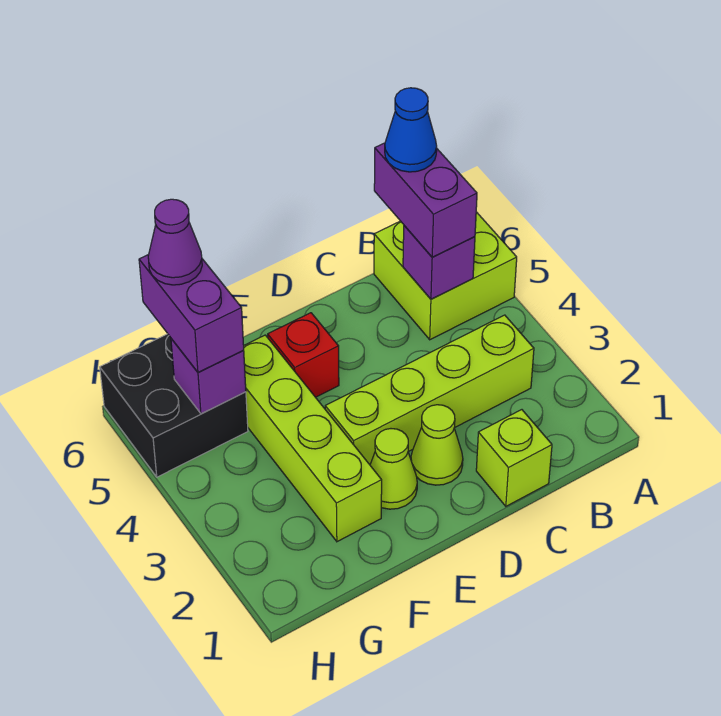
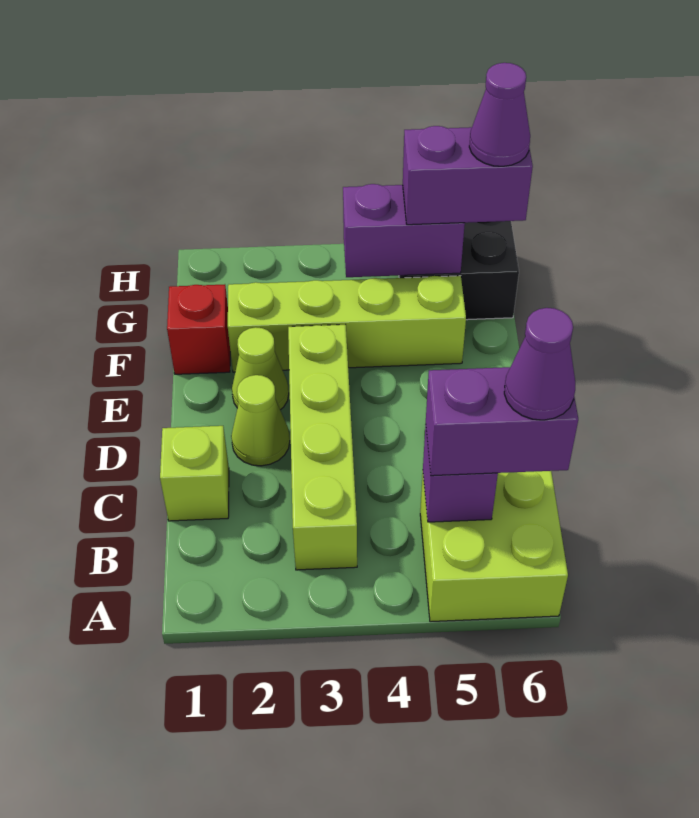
blue cone B6 level 4 -> purple cone B6 level 4
red brick E5 level 1 -> red brick F1 level 1
purple brick G5 level 2 -> purple brick G4:G5 level 2

